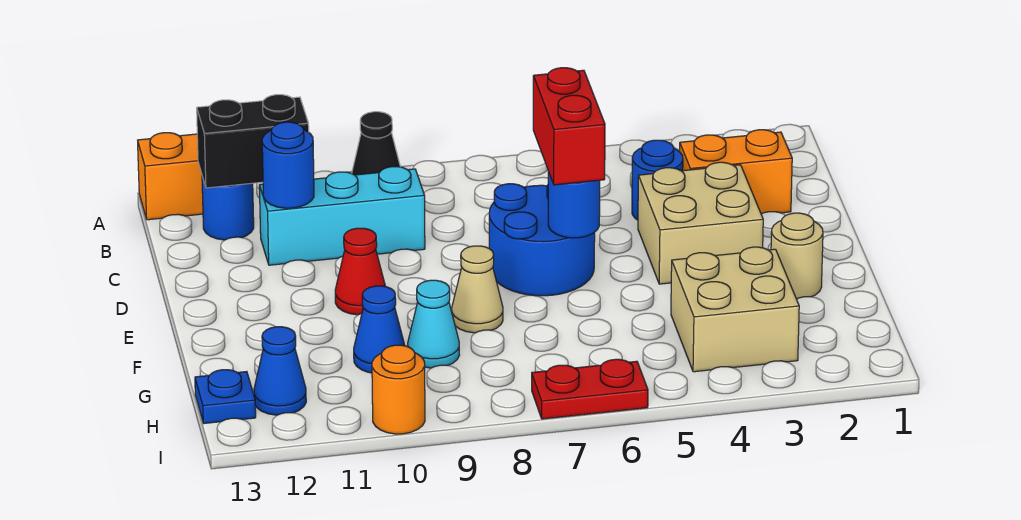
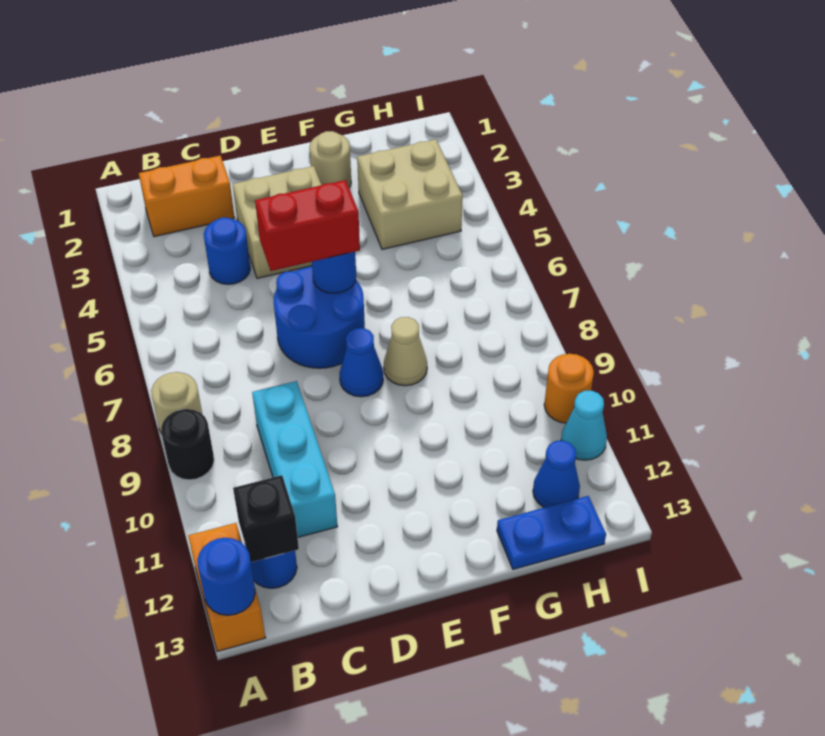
none -> tan round brick A8 level 1
black cone A9 level 1 -> black round brick A9 level 1
black brick B11:B12 level 2 -> black brick B12 level 2
orange brick C2:C3 level 1 -> orange brick B2:C2 level 1
blue round brick C11 level 2 -> blue round brick A13 level 2
red cone E10 level 1 -> none
cyan cone G9 level 1 -> cyan cone I11 level 1
blue cone G10 level 1 -> blue cone E8 level 1
blue plate H13 level 1 -> blue plate G13:H13 level 1
red plate I6:I7 level 1 -> none

